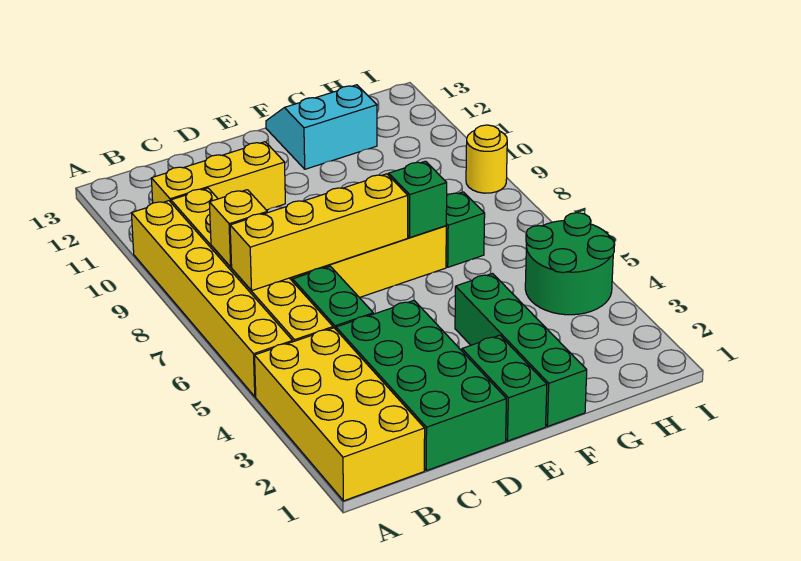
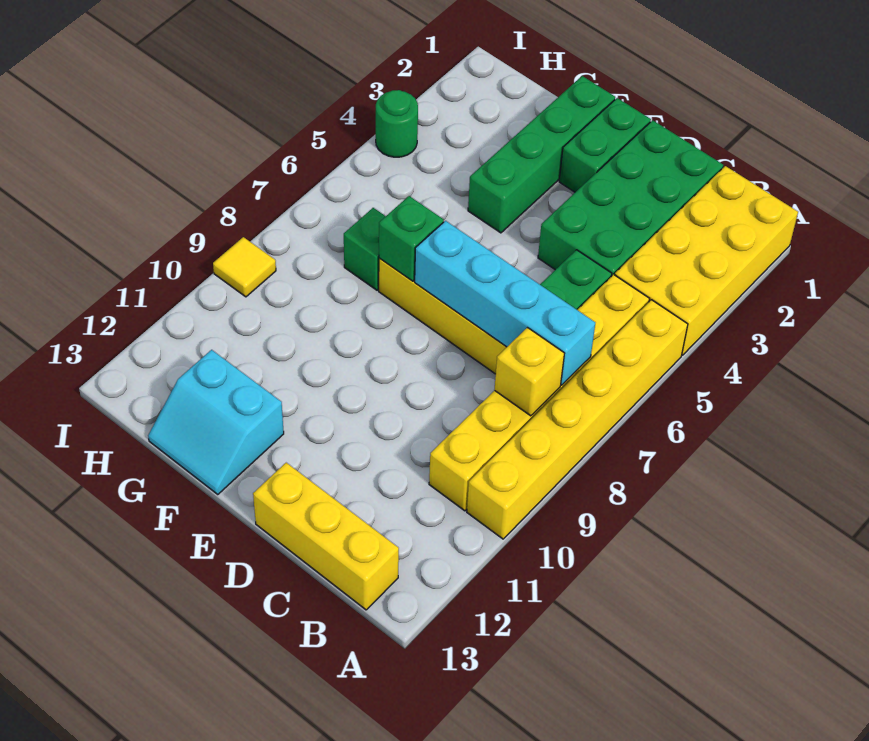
yellow brick B7:E7 level 2 -> cyan brick B7:E7 level 2
yellow brick B11:D11 level 1 -> yellow brick B13:D13 level 1
green round brick H4:I5 level 1 -> green round brick I4 level 1
yellow round brick I9 level 1 -> yellow tile I9 level 1

